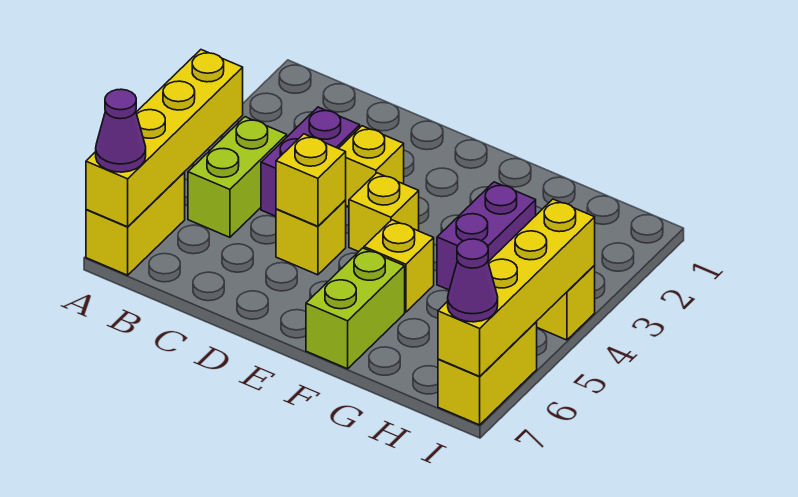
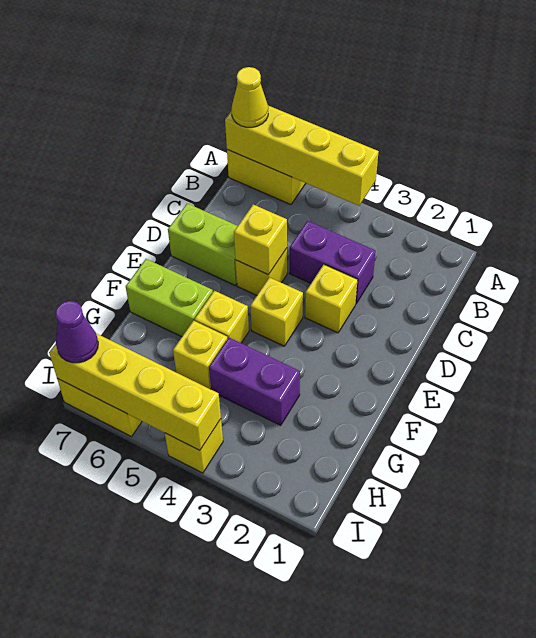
purple cone A7 level 3 -> yellow cone A7 level 3
lime brick B4:B5 level 1 -> lime brick D6:D7 level 1
none -> yellow brick G5 level 1

